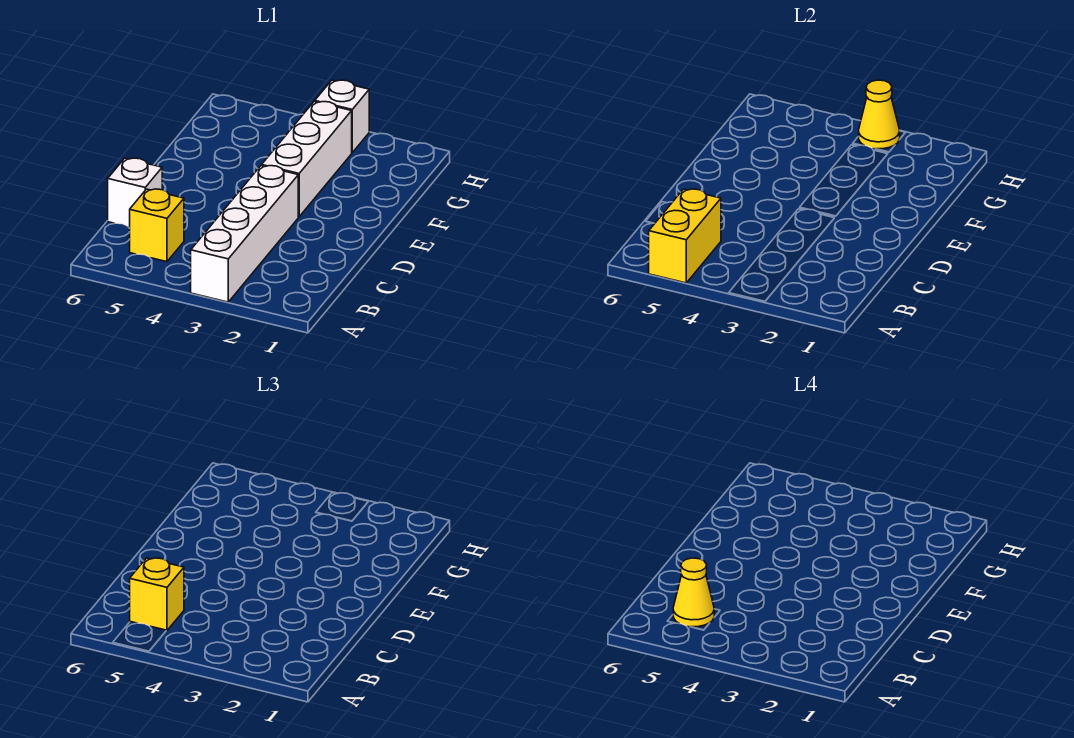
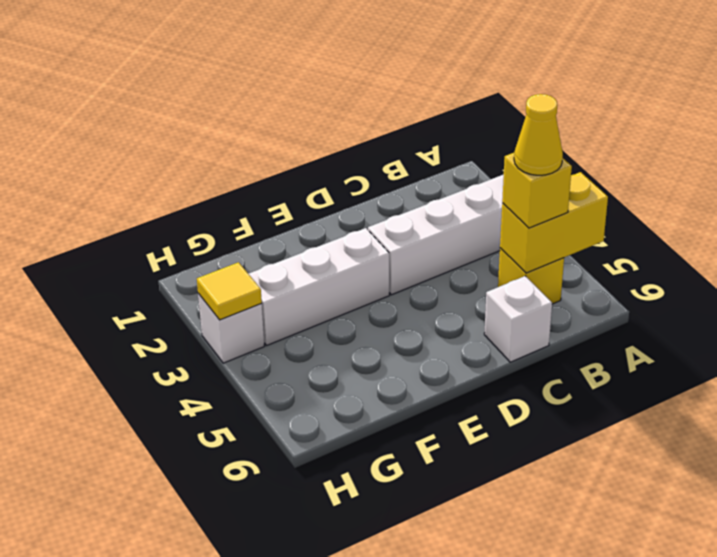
yellow cone H3 level 2 -> yellow tile H3 level 2

